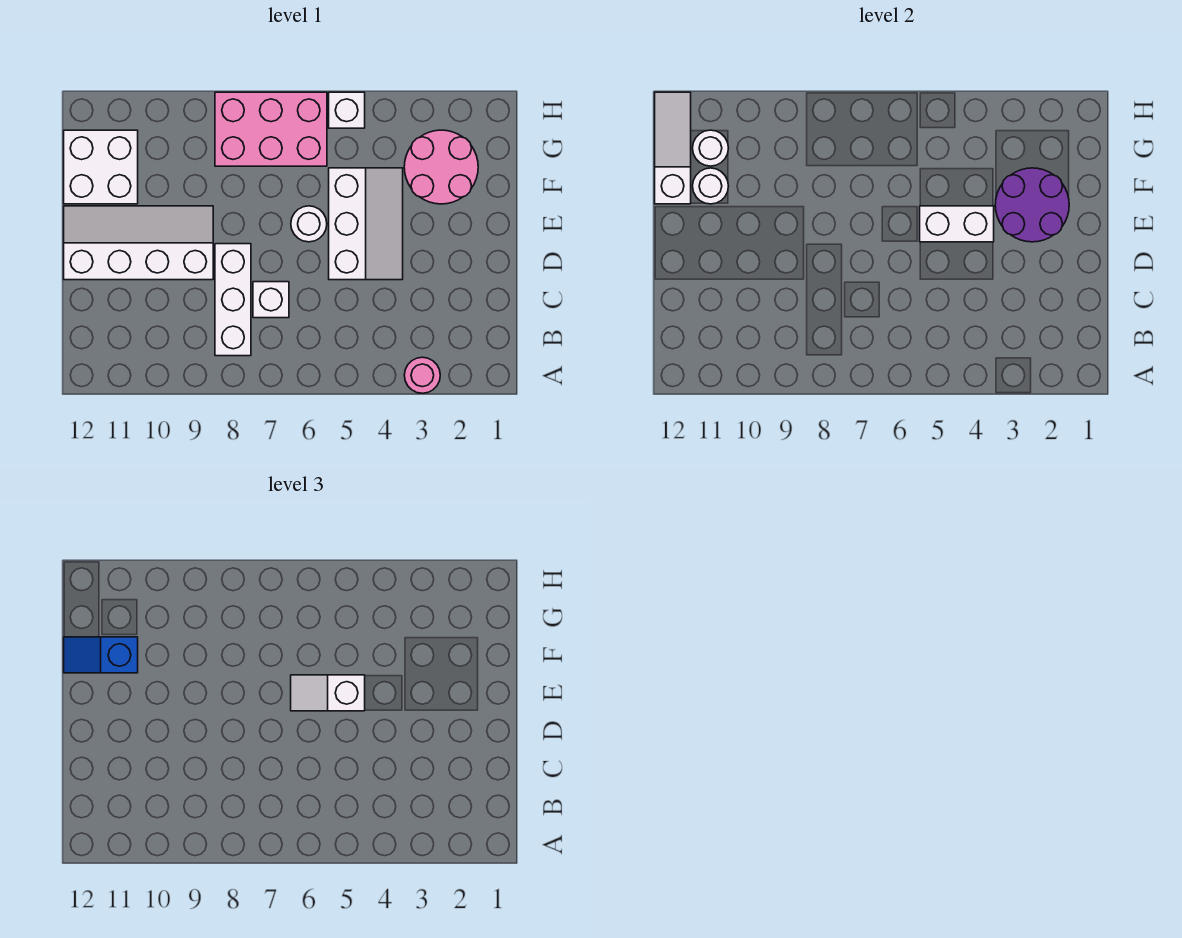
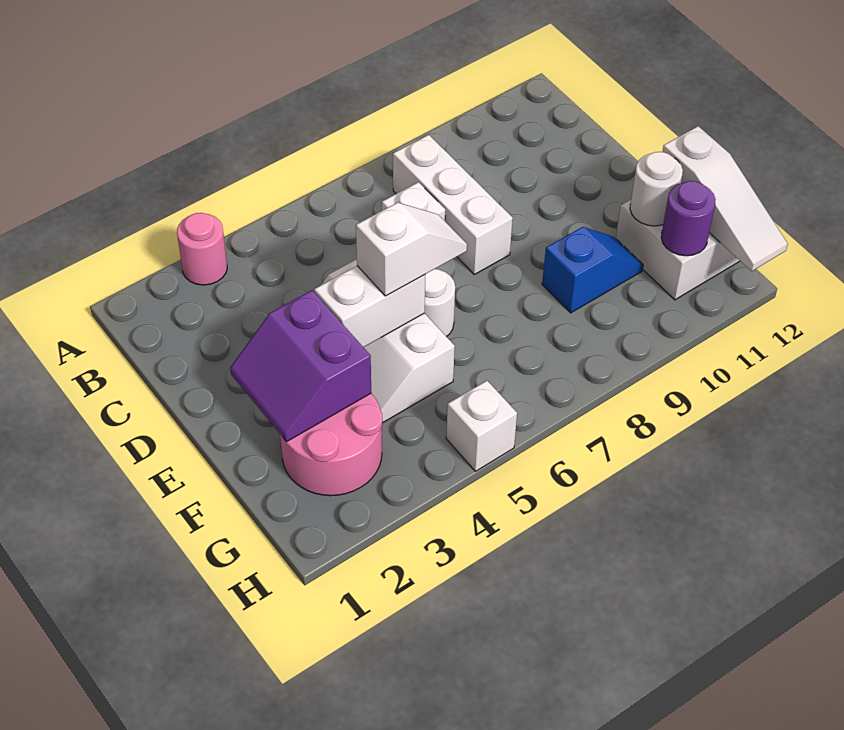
white slope D9:E12 level 1 top D -> none
purple round brick E2:F3 level 2 -> purple slope E2:F3 level 2 top 3
blue slope F11:F12 level 3 top 11 -> blue slope F9:F10 level 1 top 9
pink brick G6:H8 level 1 -> none
white round brick G11 level 2 -> purple round brick G11 level 2

